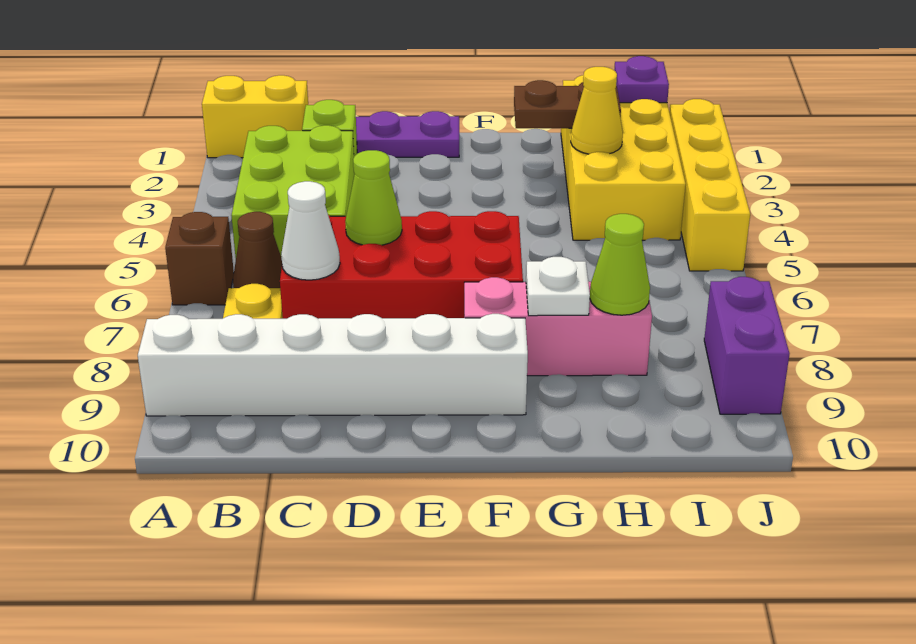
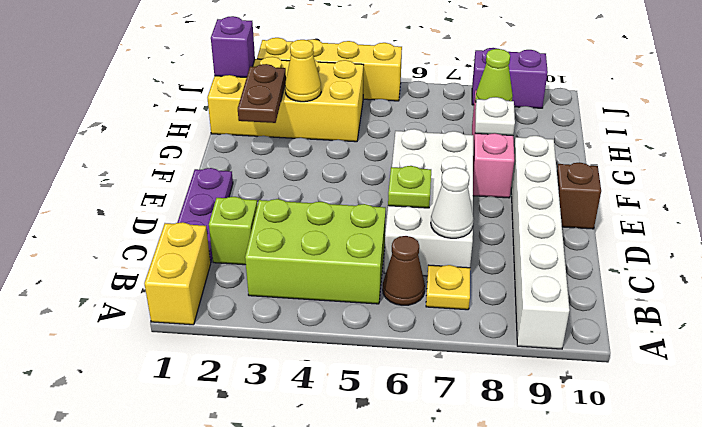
brown brick A6 level 1 -> brown brick E10 level 1
red brick C6:F7 level 1 -> white brick C6:F7 level 1
lime cone D6 level 2 -> lime plate D6 level 2
purple plate I1 level 2 -> purple brick I1 level 2

